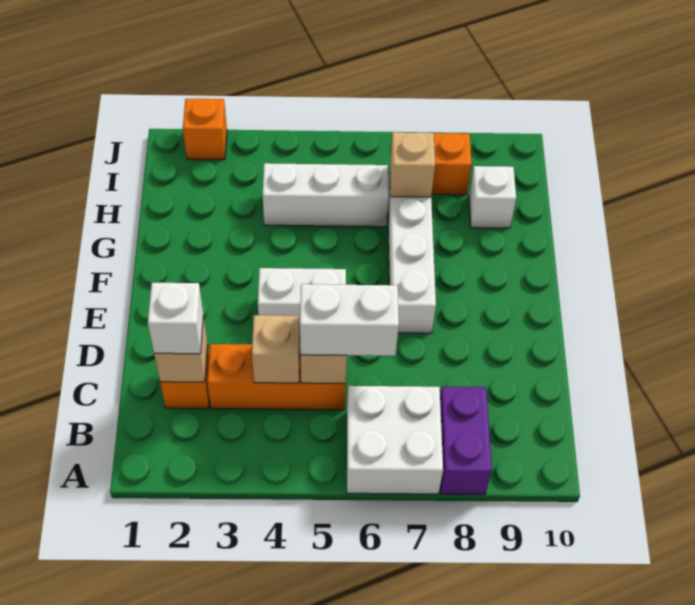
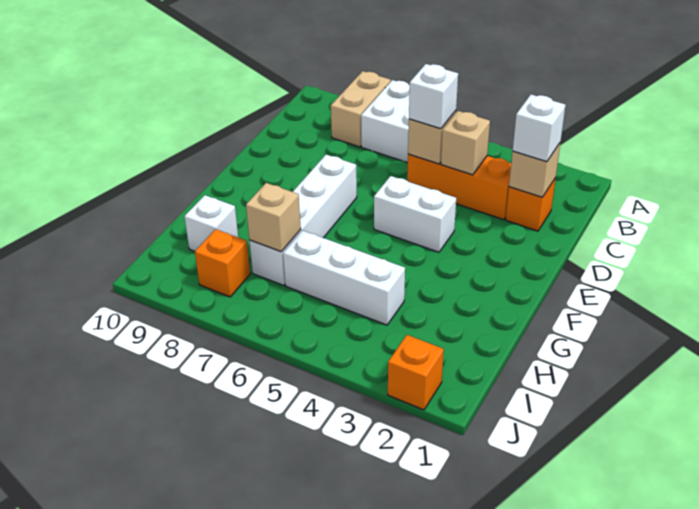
purple brick A8:B8 level 1 -> tan brick A8:B8 level 1
white brick C5:C6 level 3 -> white brick C5 level 3

